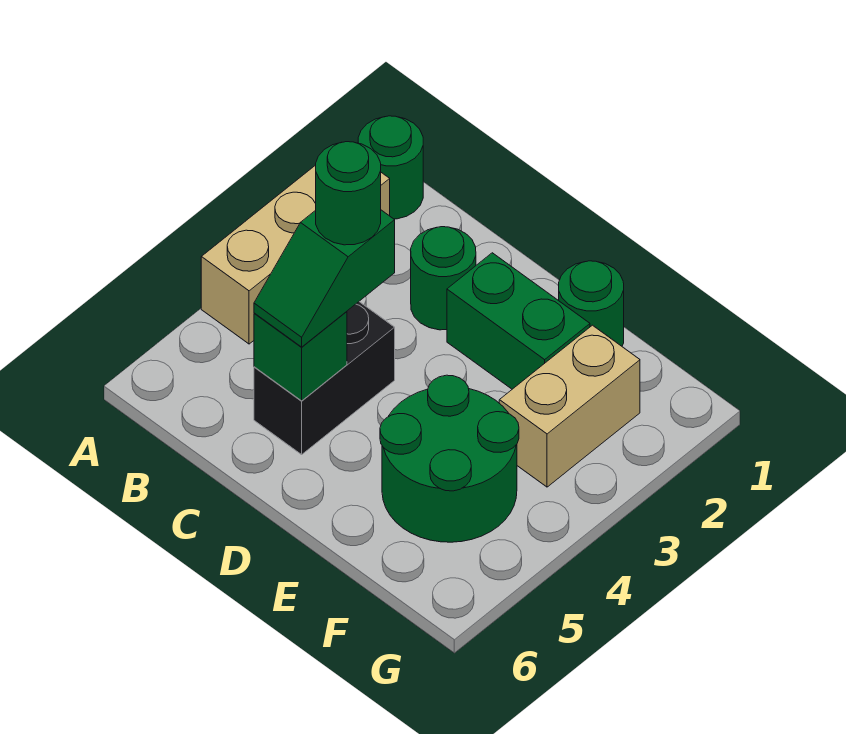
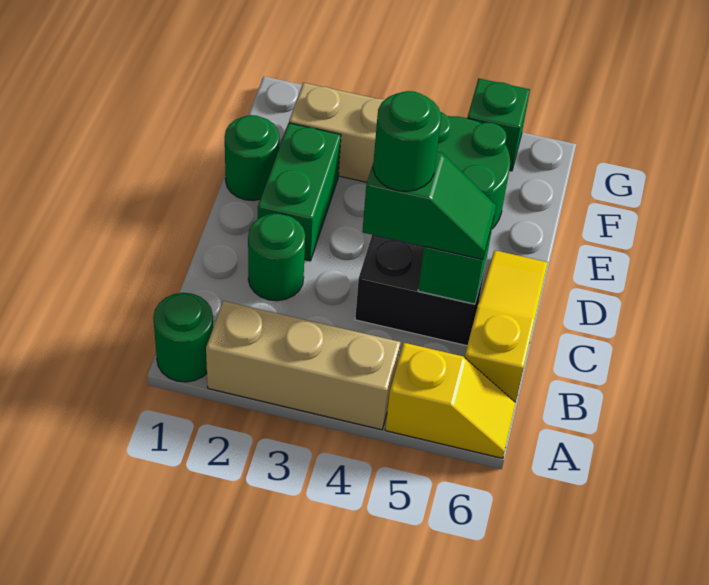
none -> yellow slope A5:A6 level 1 top 5
none -> yellow slope B6:D6 level 1 top B
none -> green brick G5 level 1

